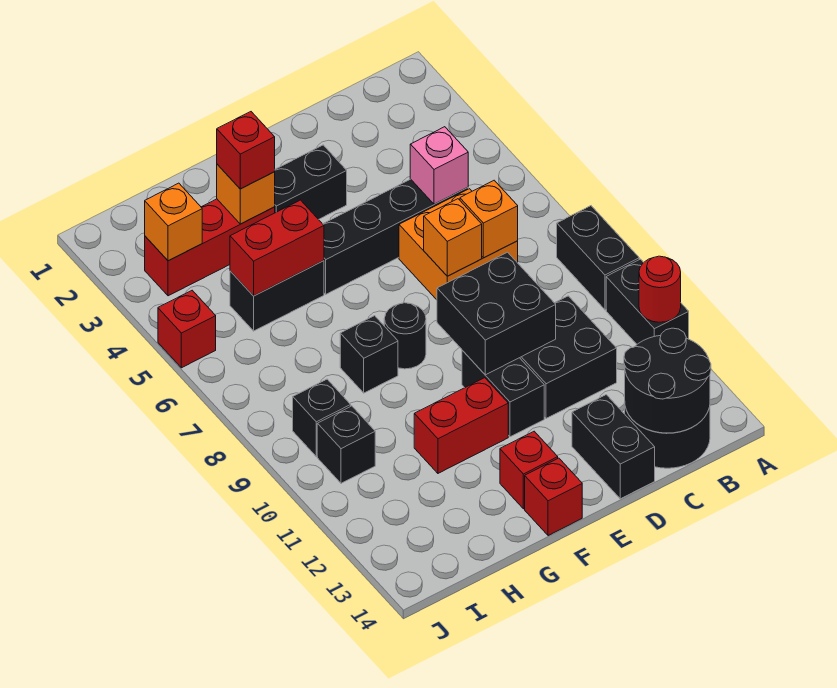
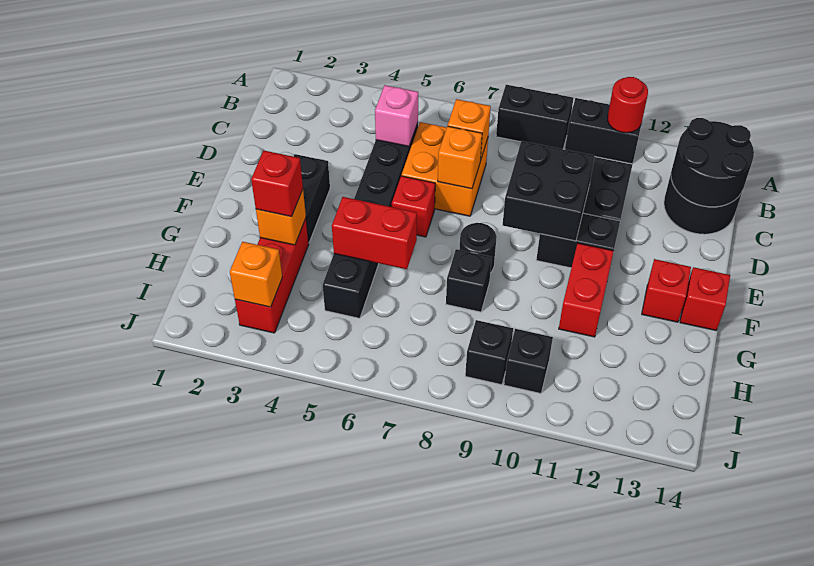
black brick D13:D14 level 1 -> none
red brick G5:H5 level 2 -> red brick G5:G6 level 2
red brick J5 level 1 -> red brick E6 level 1

